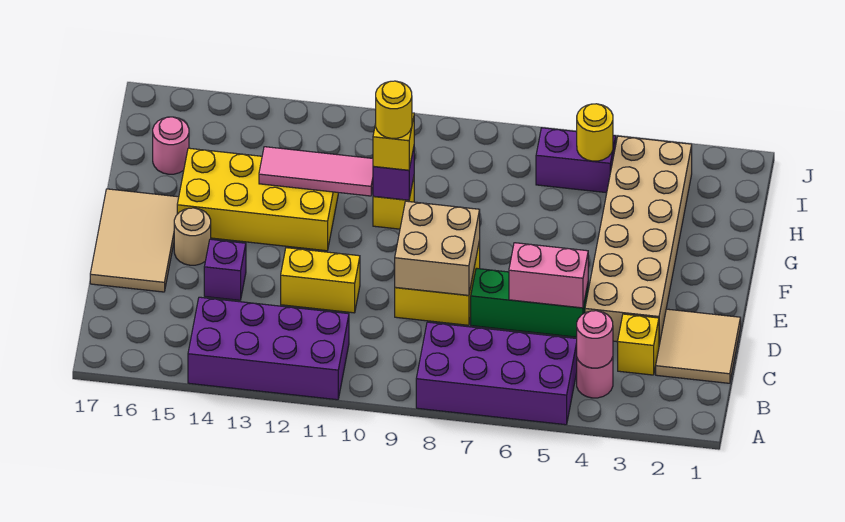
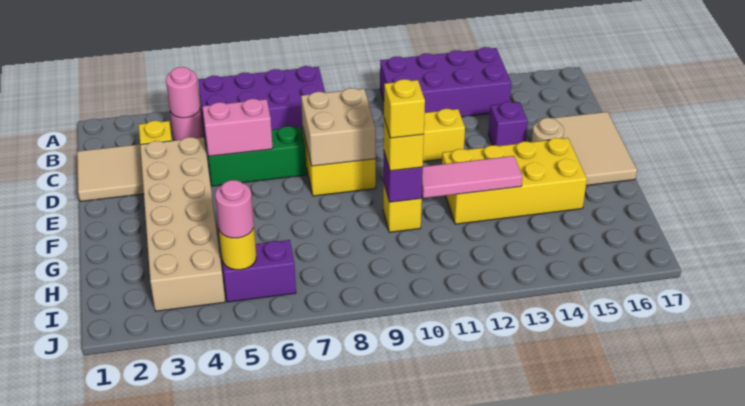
yellow round brick G10 level 4 -> yellow brick G10 level 4
pink round brick H16 level 1 -> pink round brick I5 level 3

